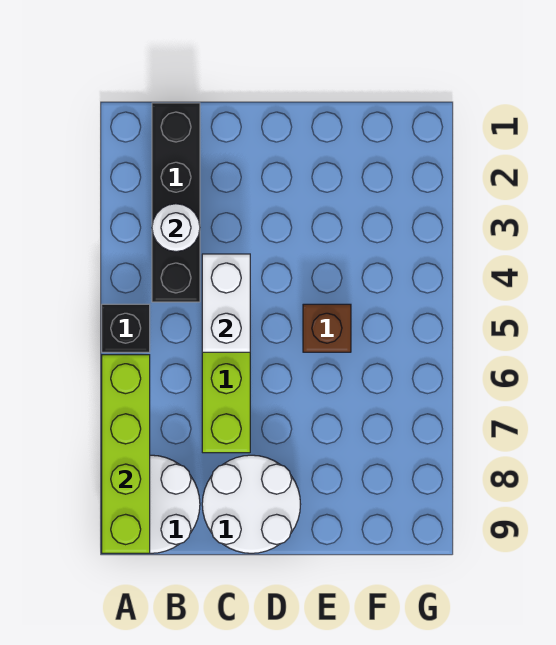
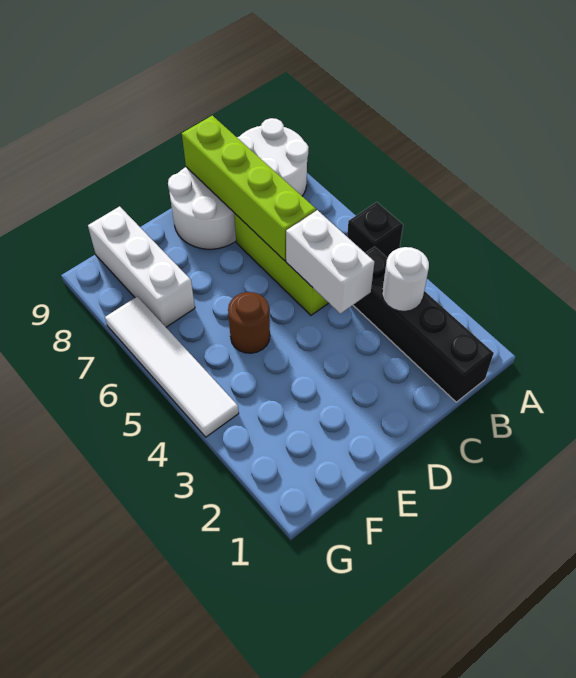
lime brick A6:A9 level 2 -> lime brick C6:C9 level 2
brown brick E5 level 1 -> brown round brick E5 level 1
none -> white brick F7:F9 level 1
none -> white tile G4:G7 level 1

